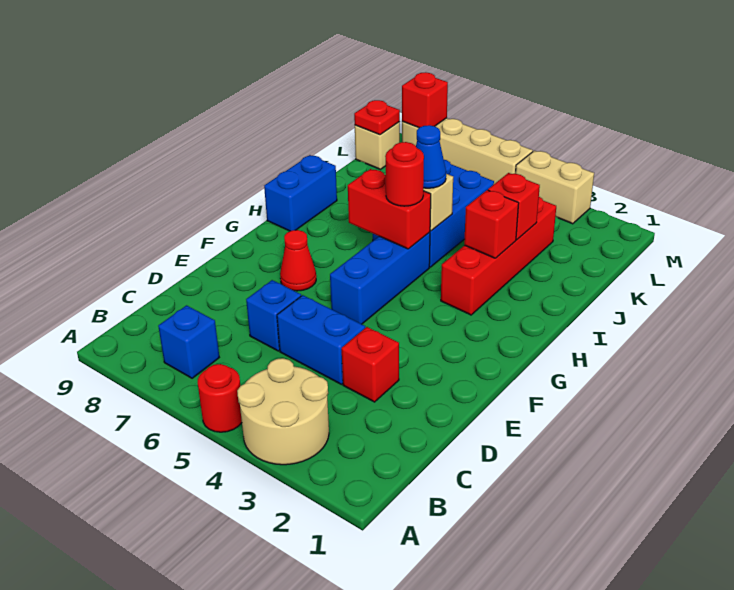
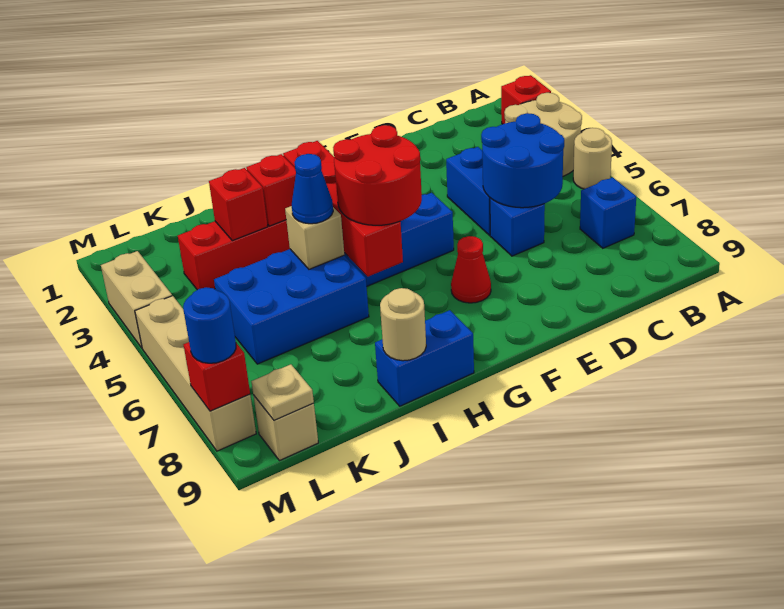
red round brick A5 level 1 -> tan round brick A5 level 1
none -> blue round brick C5:D6 level 2
red brick D3 level 1 -> red brick A2 level 1
red brick H5:H6 level 2 -> red brick H3:H6 level 2
red round brick H5 level 3 -> red round brick G5:H6 level 3
none -> tan round brick I9 level 2
red plate L9 level 2 -> tan plate L9 level 2
none -> blue round brick M8 level 3

